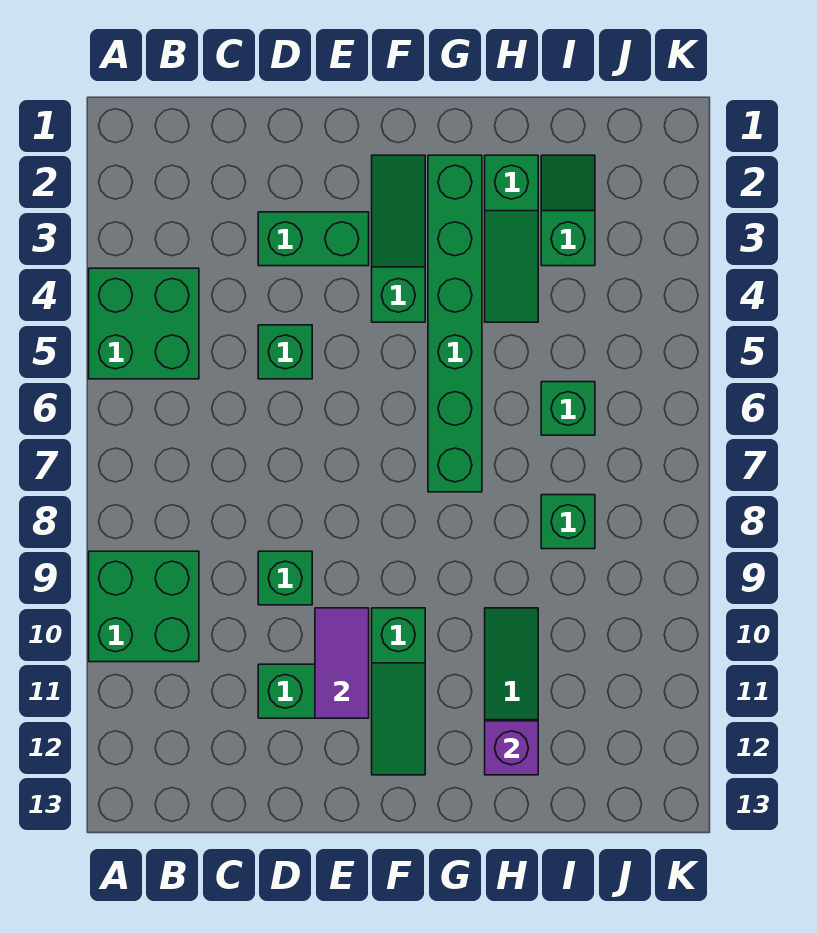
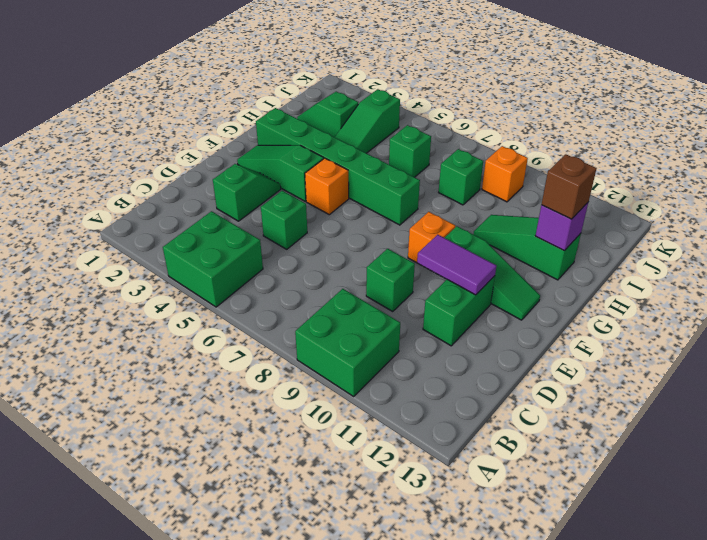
green brick D3:E3 level 1 -> green slope D3:E3 level 1 top D
none -> orange brick F5 level 1
none -> orange brick F9 level 1
green slope H2:H4 level 1 top 2 -> green slope H4:J4 level 1 top J
none -> brown brick H12 level 3
none -> orange brick J9 level 1

